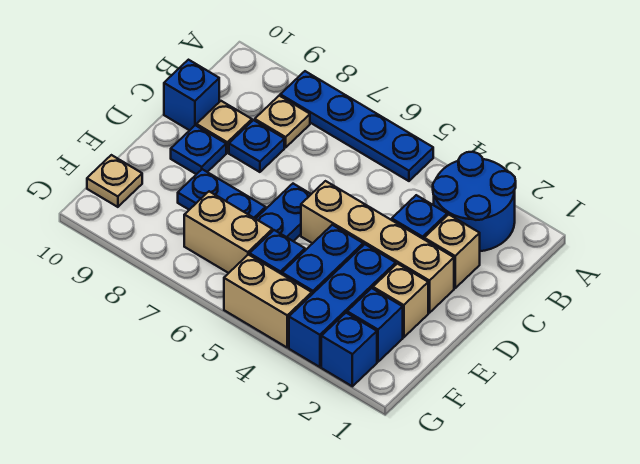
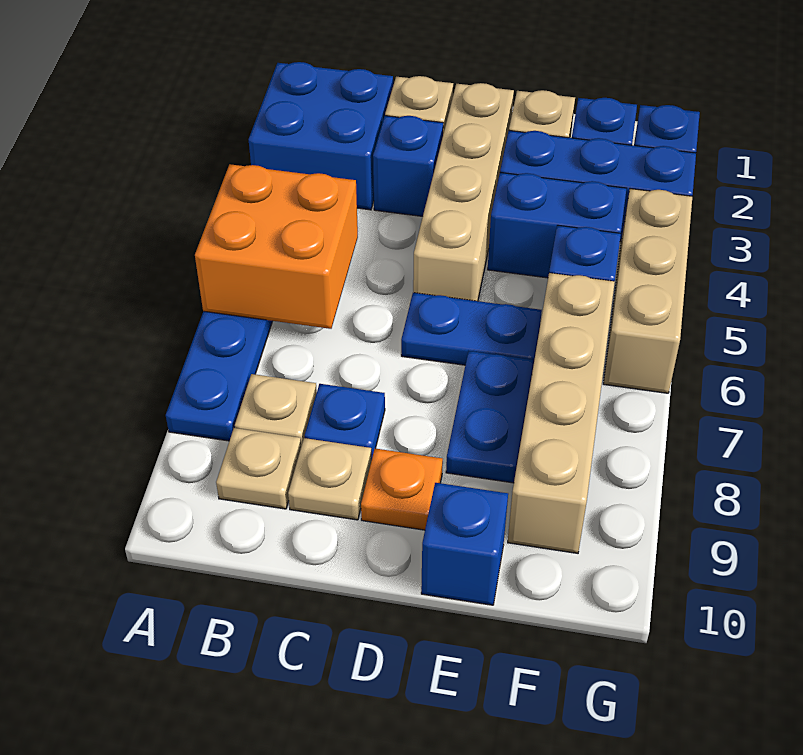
blue round brick A2:B3 level 1 -> blue brick A2:B3 level 1
none -> orange brick A5:B6 level 2
blue brick C10 level 1 -> blue brick E10 level 1
blue plate D9 level 1 -> orange plate D9 level 1
tan brick F6:F7 level 1 -> tan brick F6:F9 level 1
tan plate F10 level 1 -> tan plate B9 level 1
tan brick G4:G5 level 1 -> tan brick G4:G6 level 1

